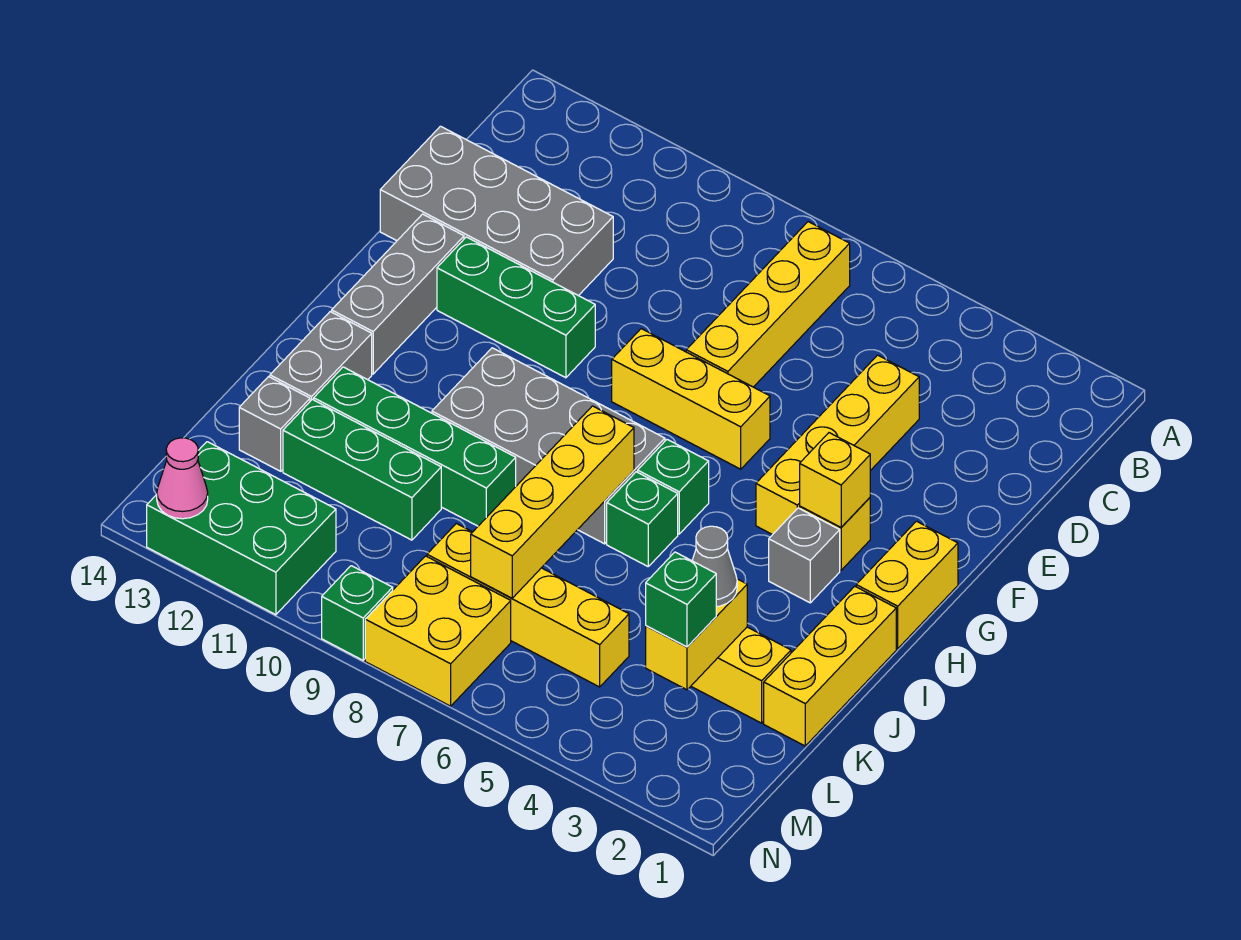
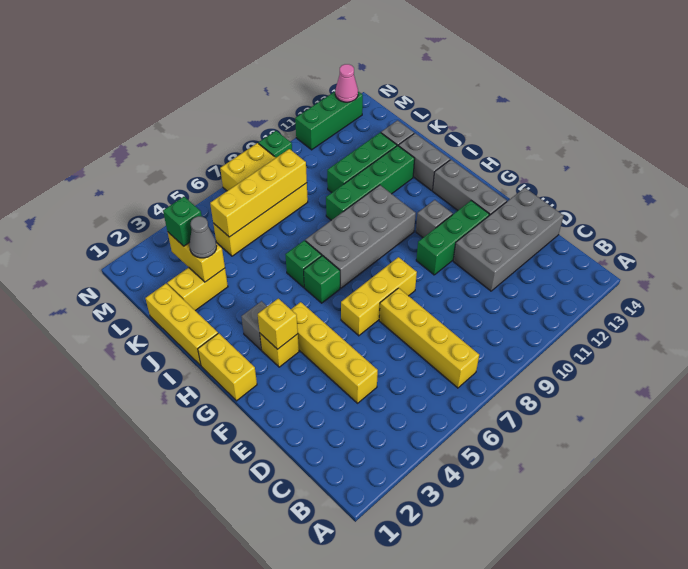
none -> grey brick G11 level 1
yellow brick I7:L7 level 2 -> yellow brick L5:L8 level 2
green brick M11:N13 level 1 -> green brick N11:N13 level 1

